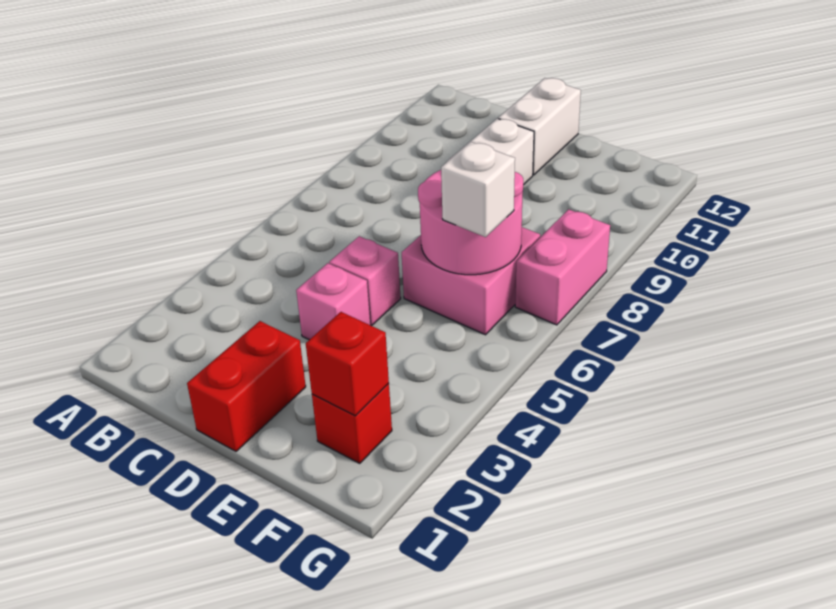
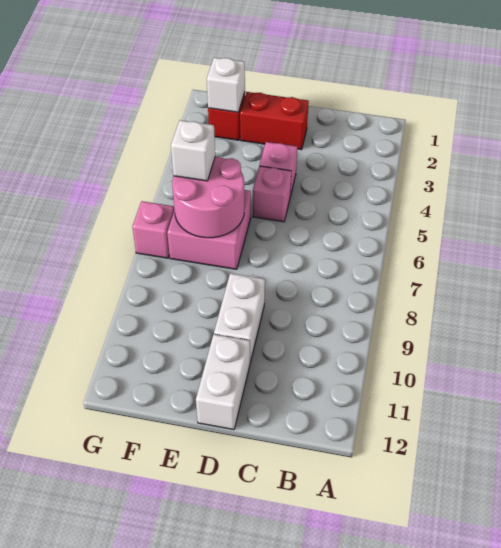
red brick D1:D2 level 1 -> red brick D2:E2 level 1
red brick F2 level 2 -> white brick F2 level 2
pink brick G7:G8 level 1 -> pink brick G7 level 1

